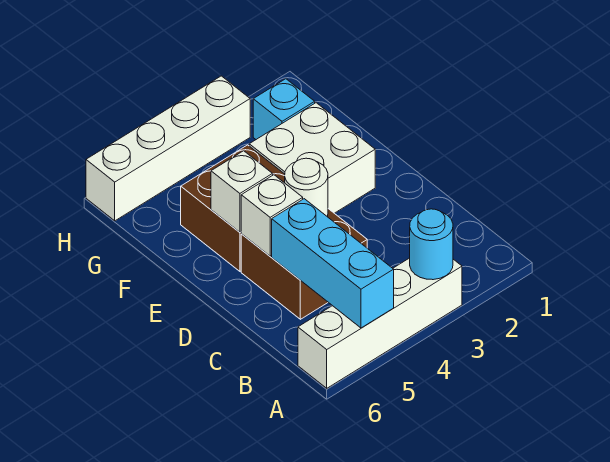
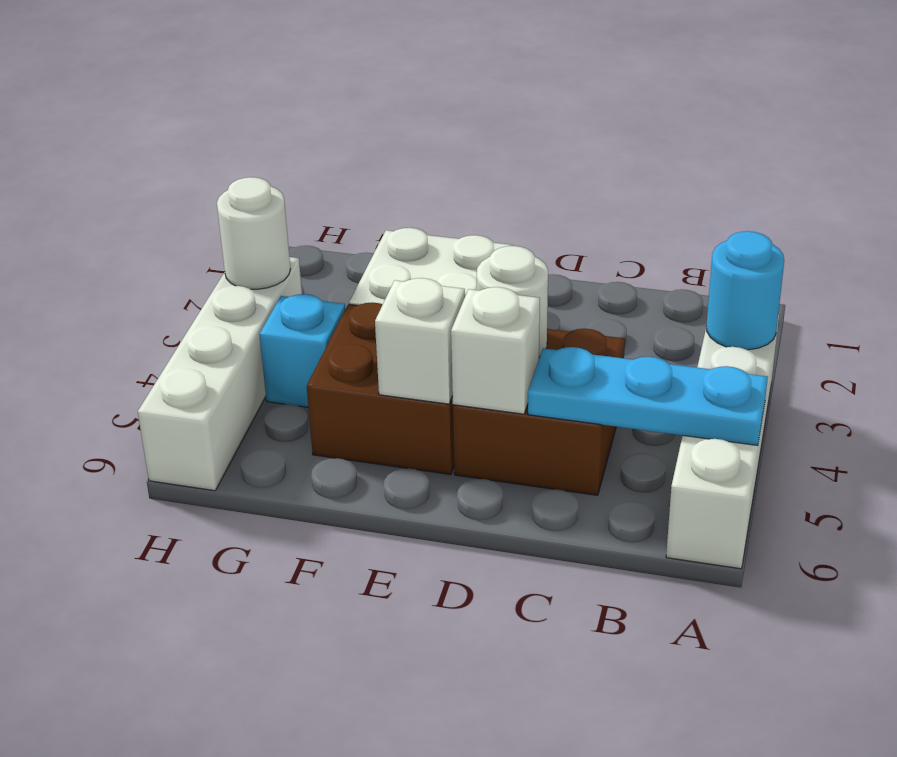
cyan brick A5:C5 level 2 -> cyan plate A5:C5 level 2
cyan brick G2 level 1 -> cyan brick G4 level 1
none -> white round brick H3 level 2

